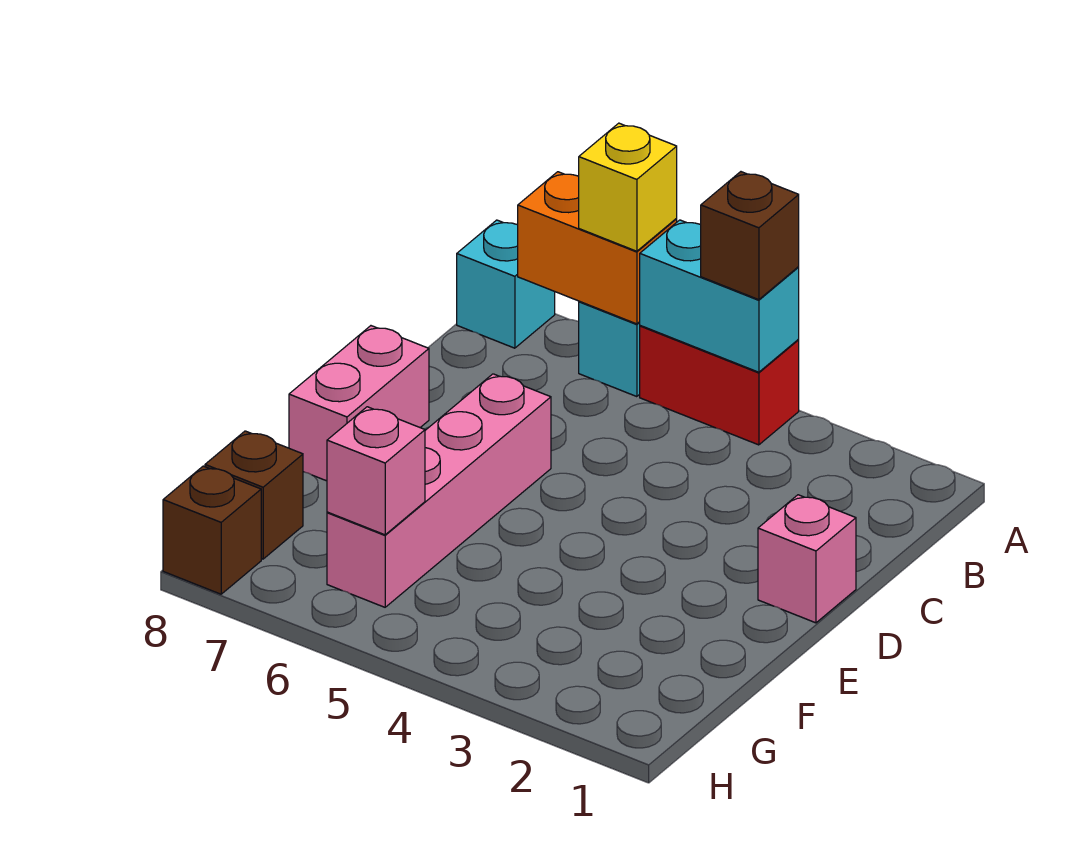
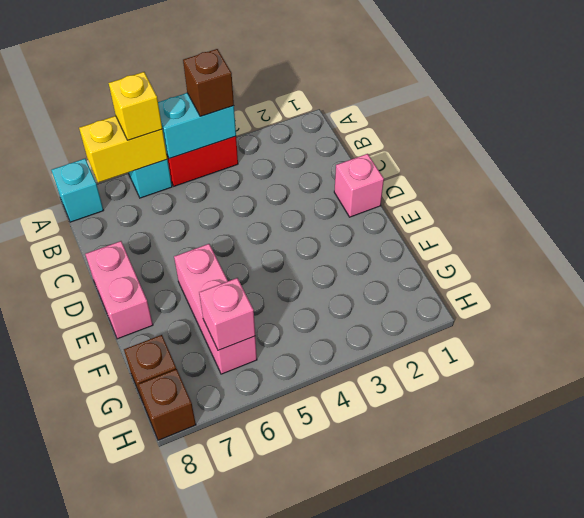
orange brick A6:A7 level 2 -> yellow brick A6:A7 level 2
pink brick D6:G6 level 1 -> pink brick E6:G6 level 1

